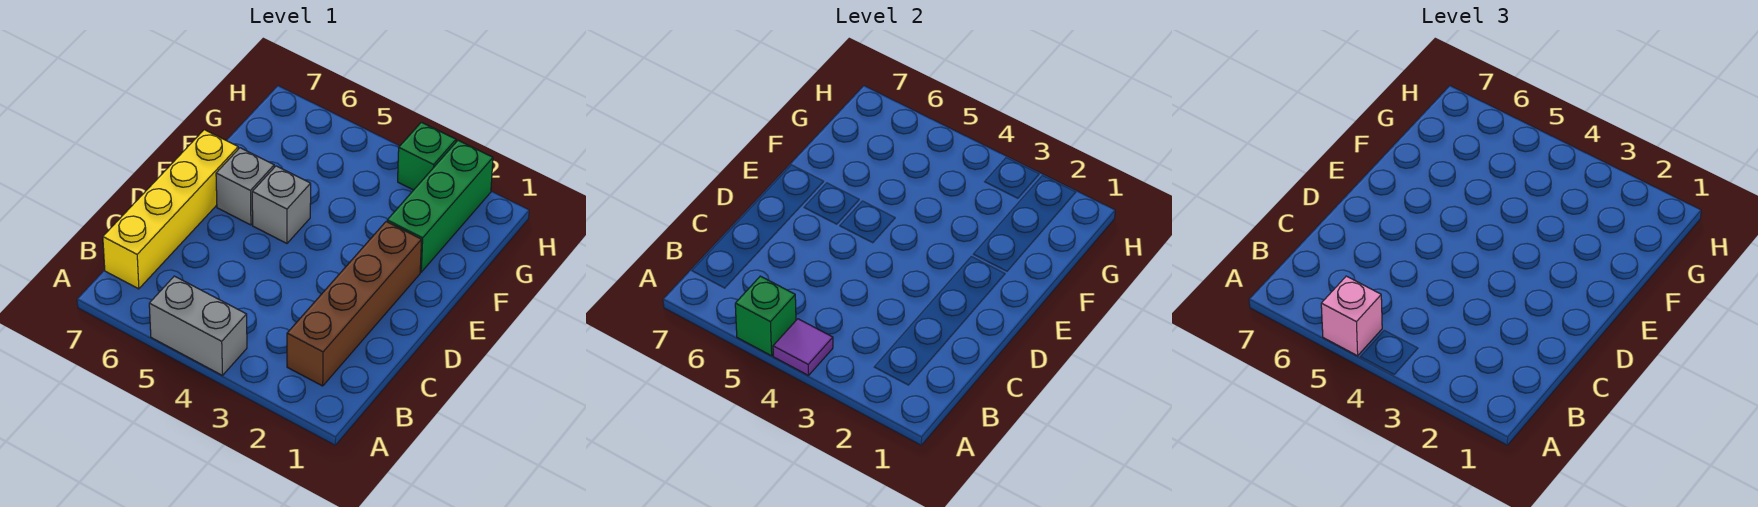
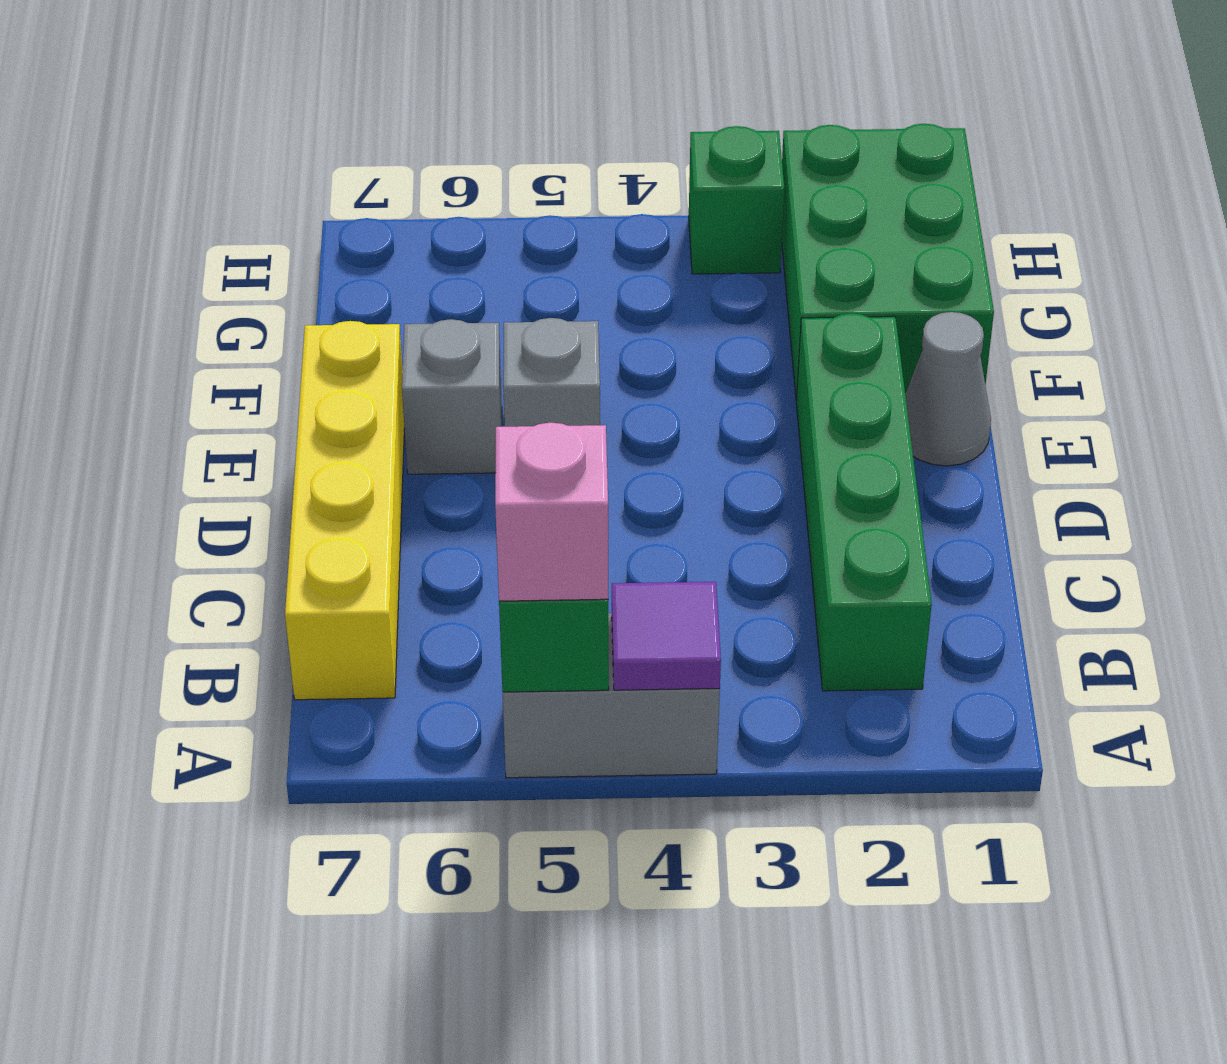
brown brick B2:E2 level 1 -> green brick B2:E2 level 1
none -> grey cone E1 level 1
green brick F2:H2 level 1 -> green brick F1:H2 level 1

